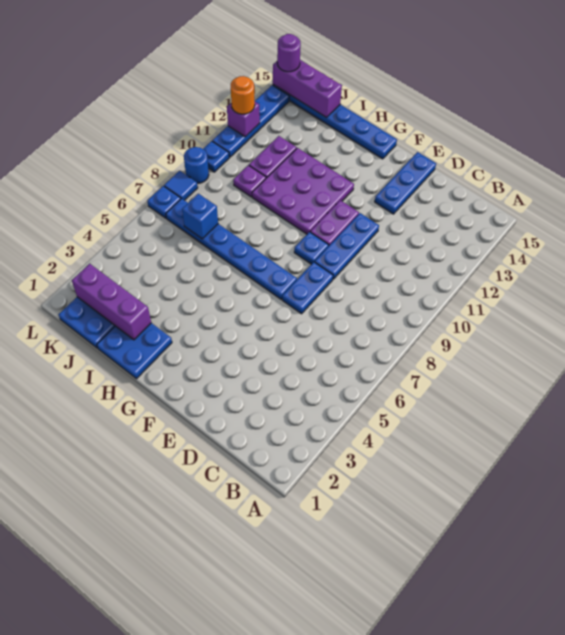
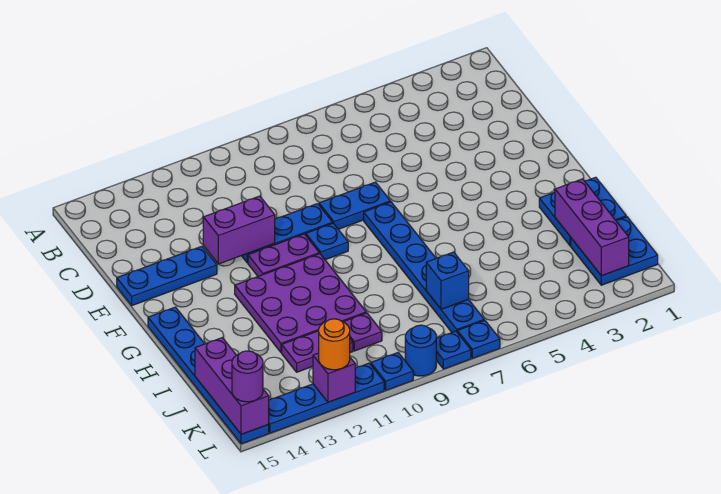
none -> purple brick E11:E12 level 2
blue tile L8 level 1 -> blue plate L8 level 1

